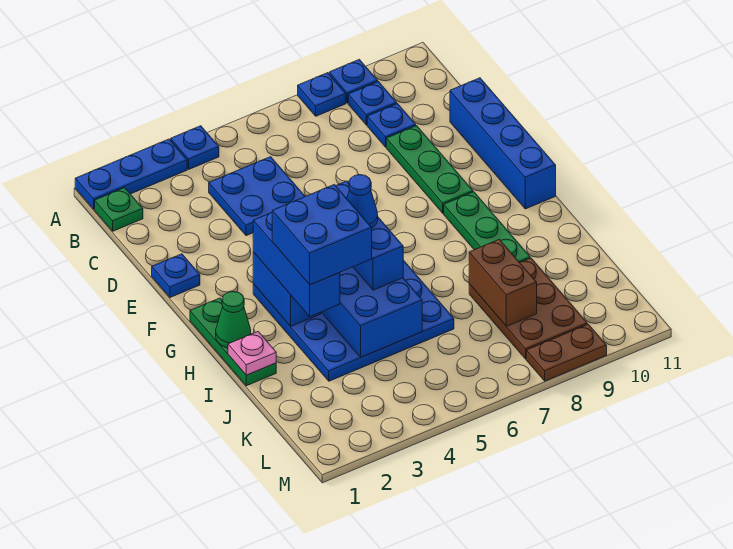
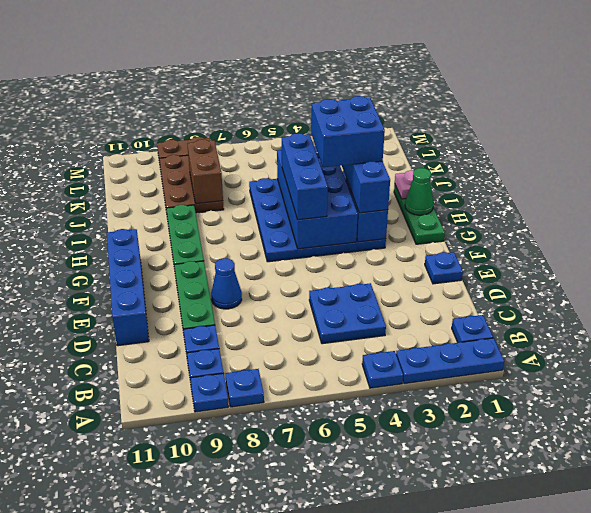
green plate B1 level 1 -> blue plate B1 level 1
blue cone H5 level 4 -> blue cone E8 level 1

